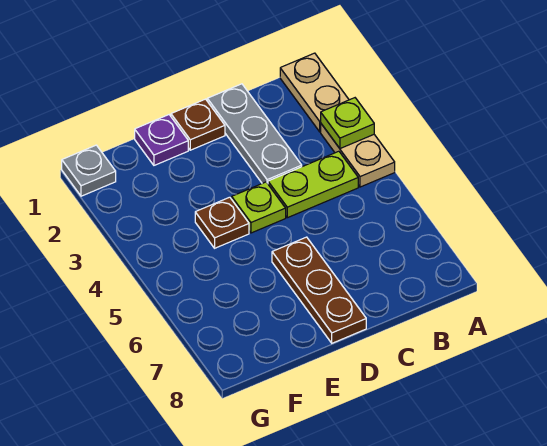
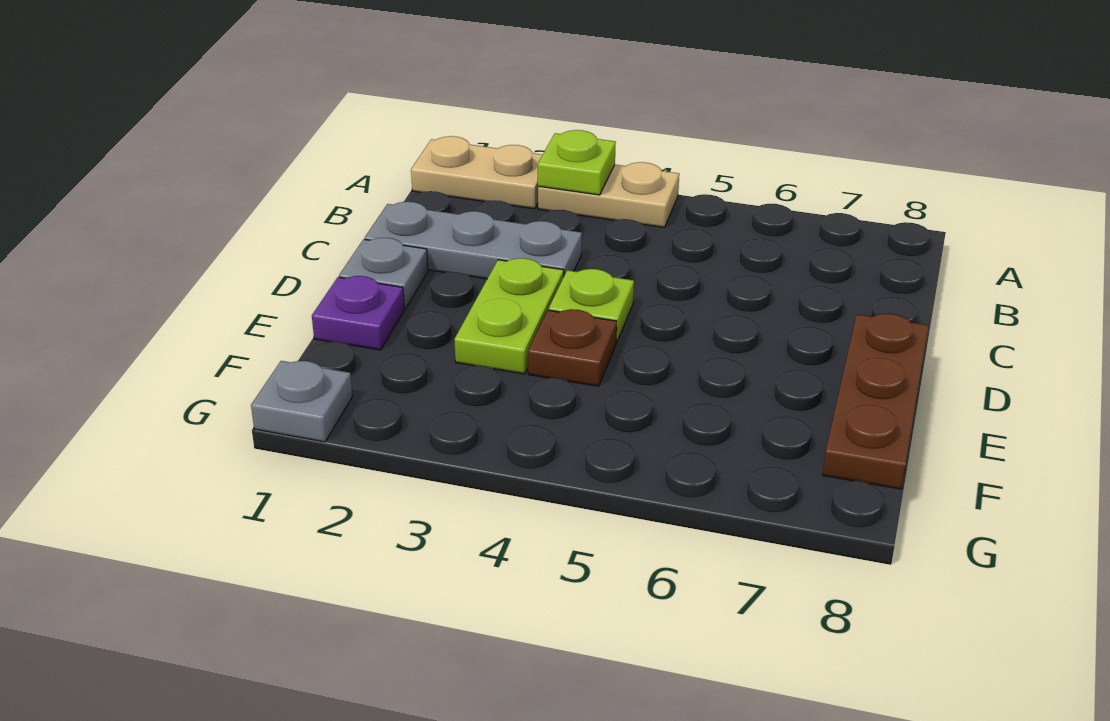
lime plate B4:C4 level 1 -> lime plate D3:E3 level 1
brown plate D1 level 1 -> grey plate D1 level 1
brown plate D6:D8 level 1 -> brown plate D8:F8 level 1

